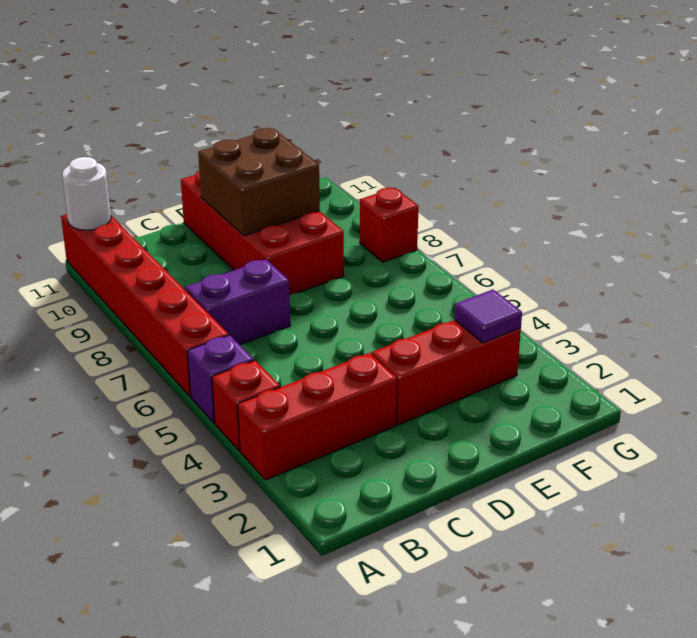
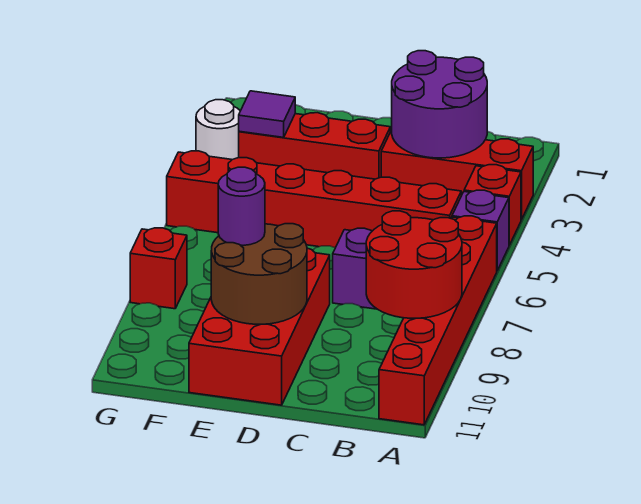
none -> red round brick A8:B9 level 2
white round brick A11 level 2 -> white round brick G3 level 1
none -> purple round brick B2:C3 level 2
none -> red brick B5:G5 level 1
brown brick D9:E10 level 2 -> brown round brick D9:E10 level 2
none -> purple round brick E9 level 3

